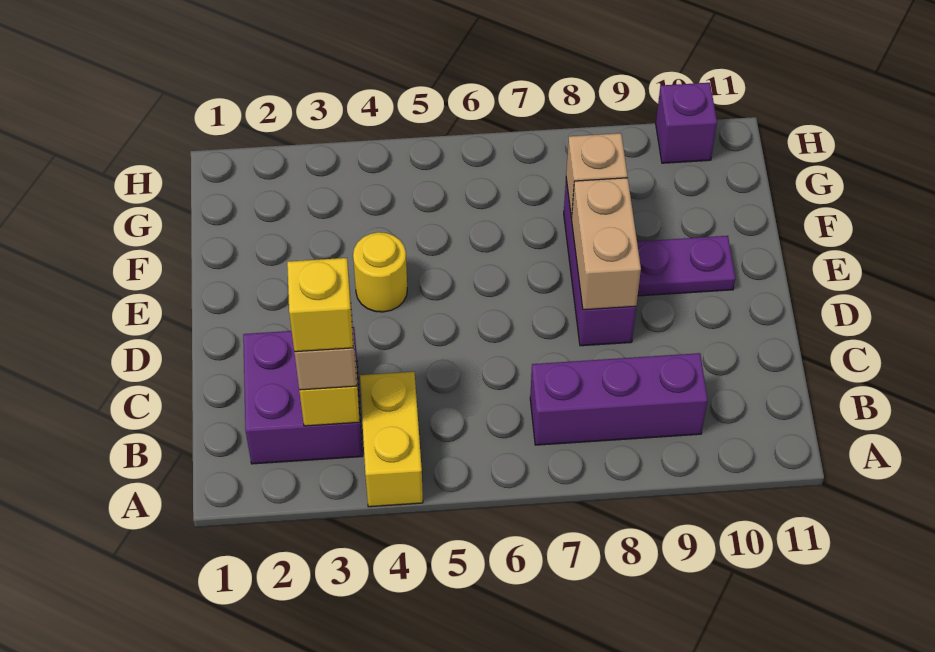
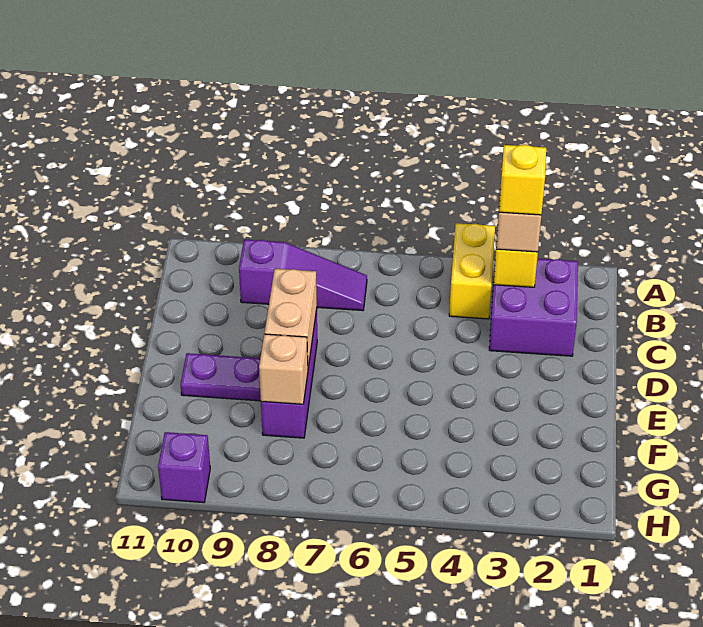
purple brick B7:B9 level 1 -> purple slope B7:B9 level 1 top 9
yellow round brick E4 level 1 -> none

